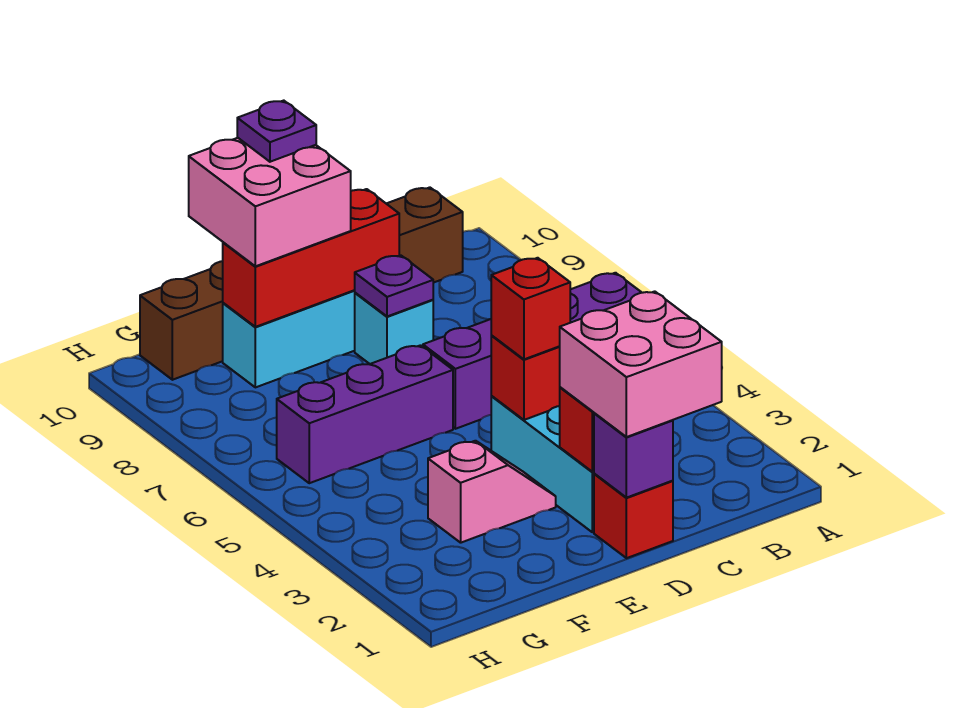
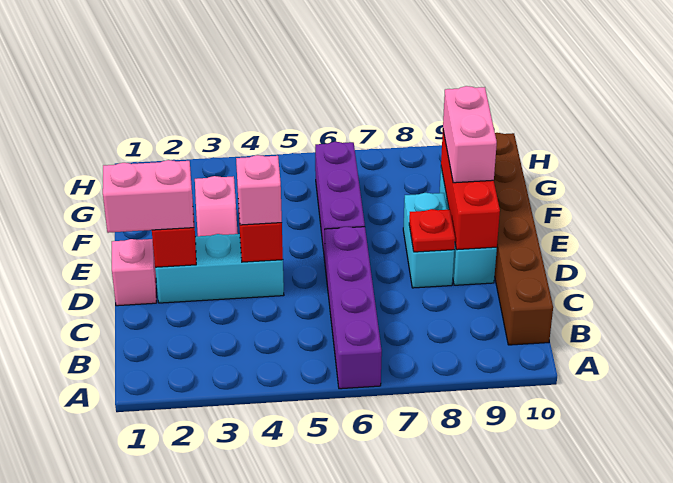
pink brick C1:D2 level 3 -> pink brick D1:D2 level 3
red brick D1 level 1 -> pink brick D1 level 1
purple brick D1 level 2 -> none
red brick D4 level 3 -> pink brick D4 level 3
cyan brick D8 level 1 -> cyan brick D8:E8 level 1
purple plate D8 level 2 -> red plate D8 level 2
pink brick E9:F10 level 3 -> pink brick E9:F9 level 3
purple plate E10 level 4 -> none

